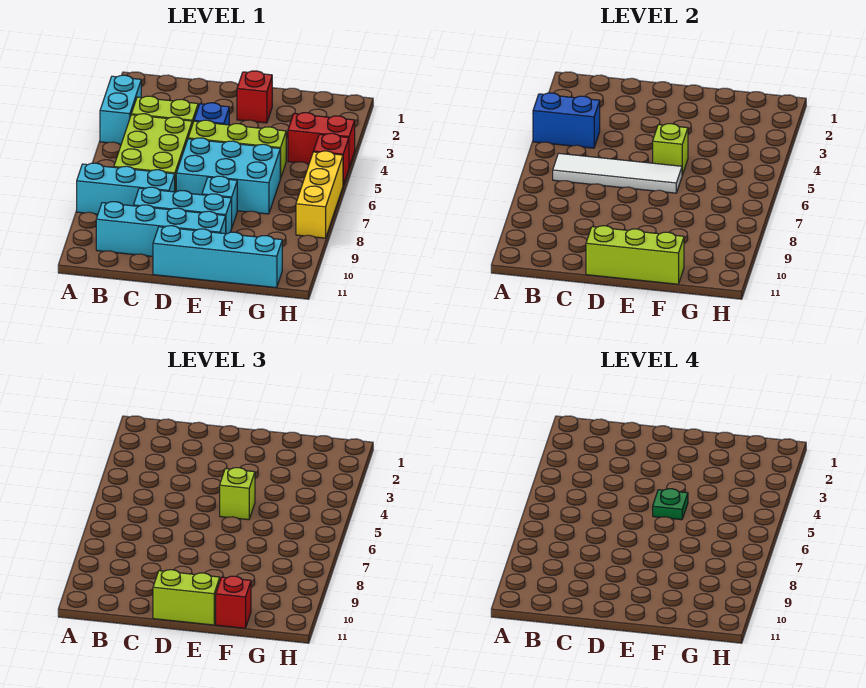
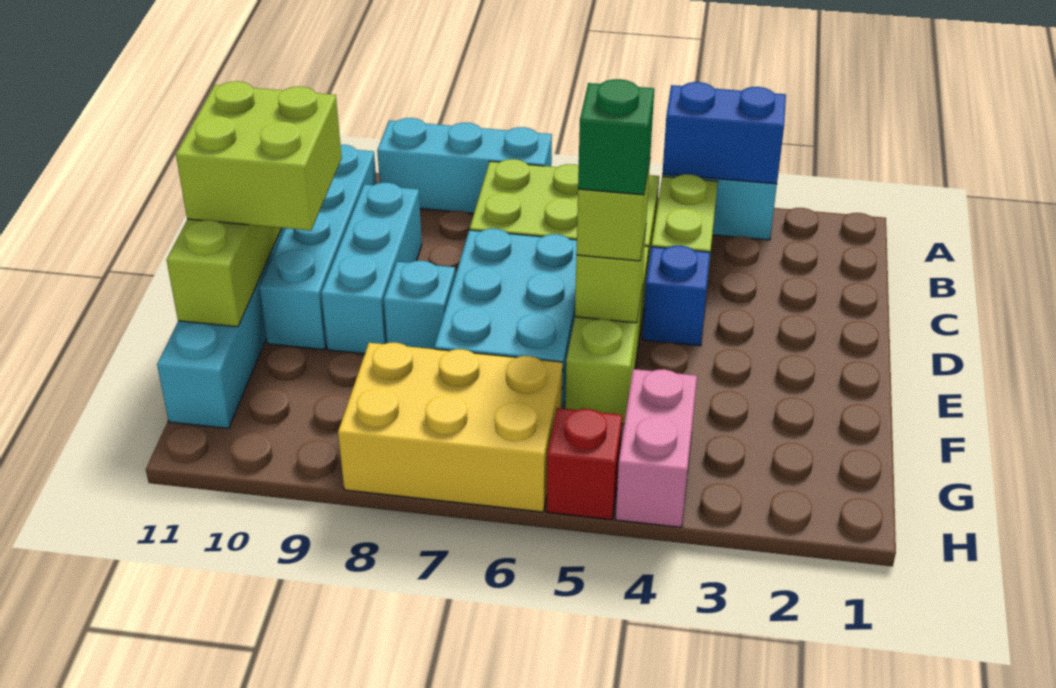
blue brick A4:B4 level 2 -> blue brick A3:A4 level 2
cyan brick A8:C8 level 1 -> cyan brick A7:A9 level 1
white tile B6:E6 level 2 -> none
lime brick D11:E11 level 3 -> lime brick D10:E11 level 3
red brick E2 level 1 -> none
green plate E5 level 4 -> green brick E5 level 4
red brick F11 level 3 -> none
red brick G4:H4 level 1 -> pink brick G4:H4 level 1
yellow brick H6:H8 level 1 -> yellow brick G6:H8 level 1

